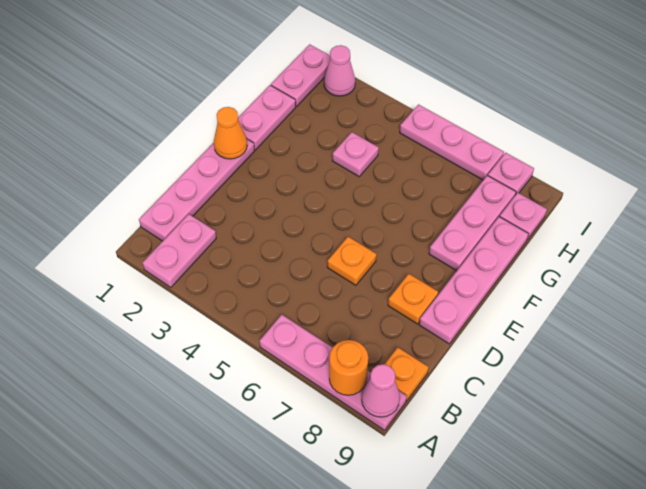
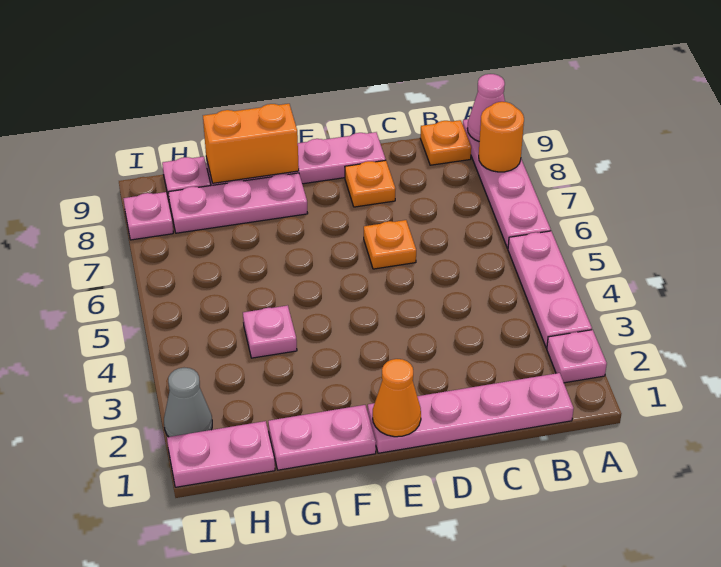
pink plate A2:B2 level 1 -> pink plate A2 level 1
none -> orange brick F9:G9 level 2
pink cone I2 level 1 -> grey cone I2 level 1
pink plate I5:I7 level 1 -> pink plate A3:A5 level 1

